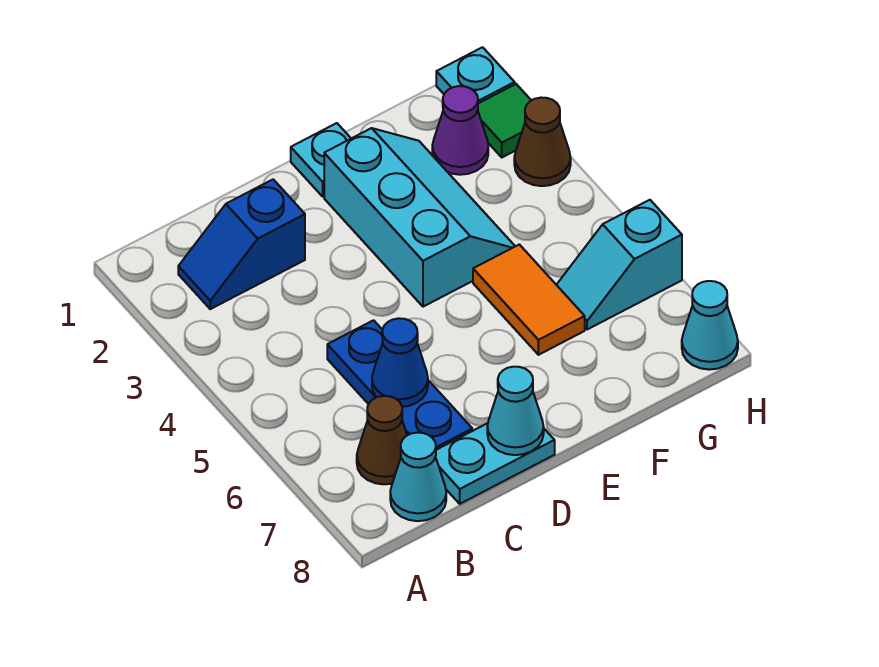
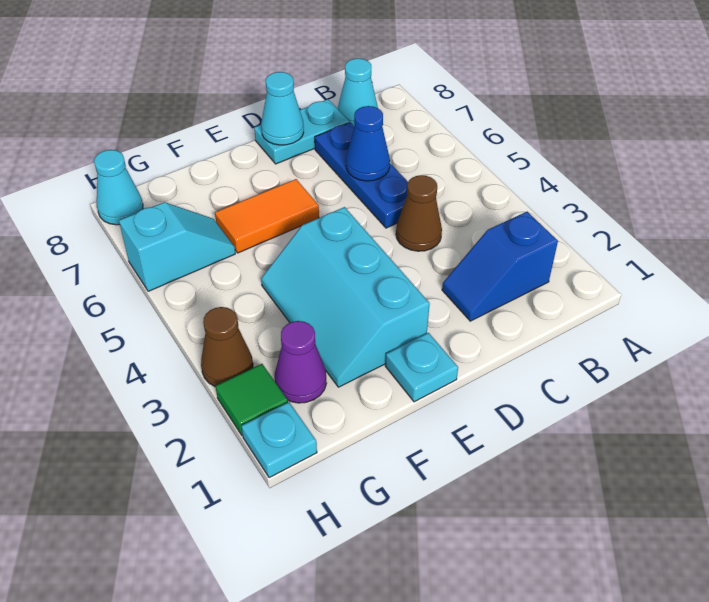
blue slope B2:C2 level 1 top C -> blue slope B2:C2 level 1 top B
brown cone B7 level 1 -> brown cone C4 level 1
orange tile F5:F6 level 1 -> orange tile E6:F6 level 1

